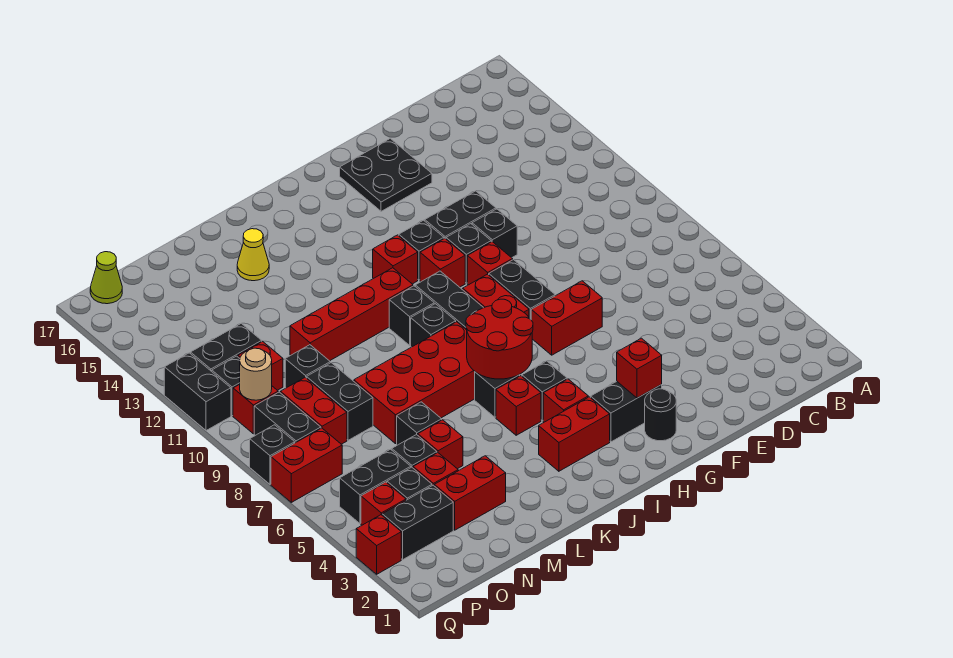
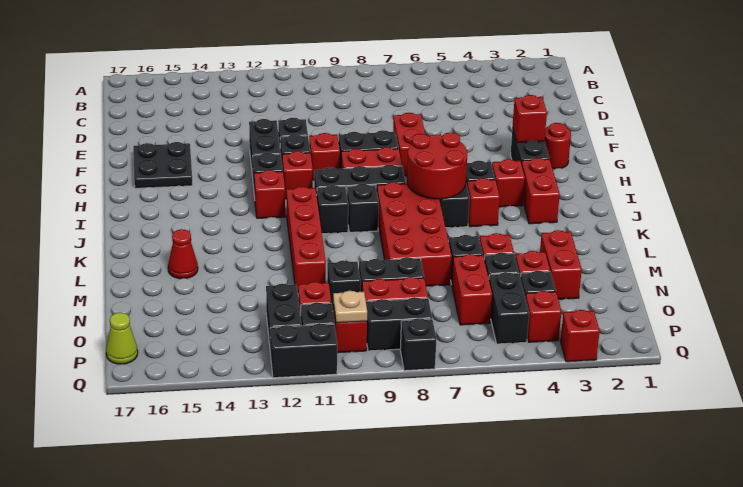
black round brick G2 level 1 -> red round brick G2 level 1
yellow cone L15 level 1 -> red cone L15 level 1
black brick O3:P3 level 1 -> none
red brick P7:Q7 level 1 -> red brick N6:O6 level 1
tan round brick P10 level 2 -> tan plate P10 level 2

